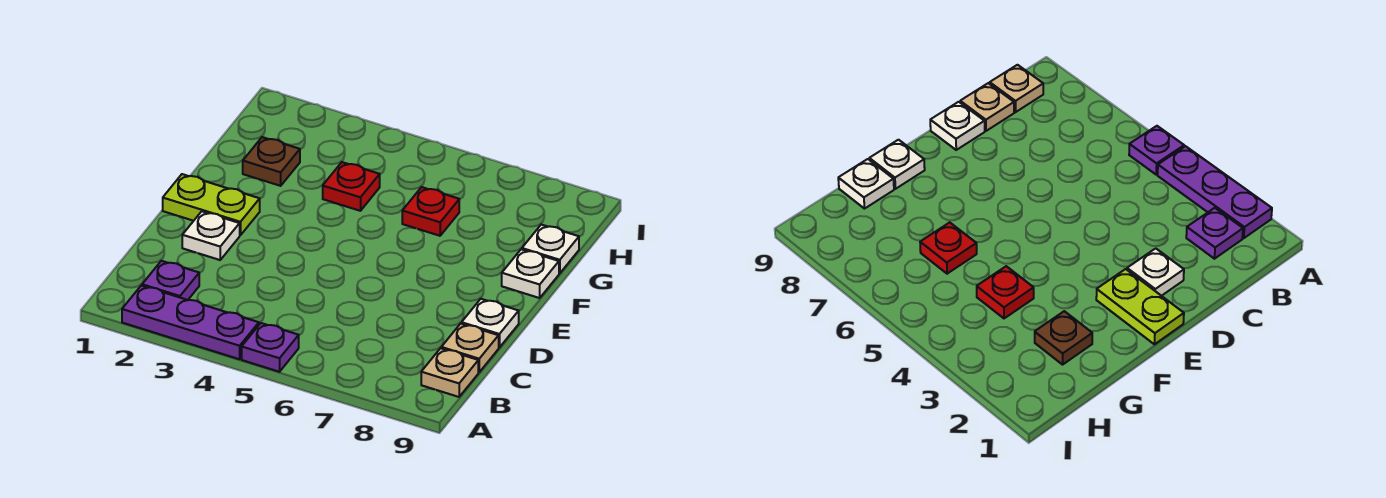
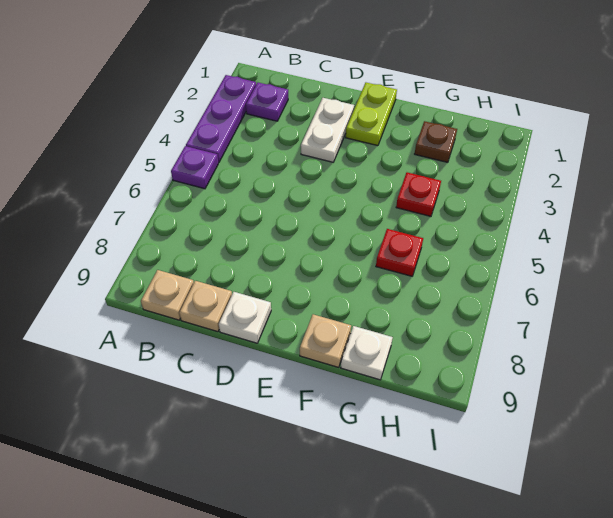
white plate D2 level 1 -> white plate D2:D3 level 1
white plate F9 level 1 -> tan plate F9 level 1

